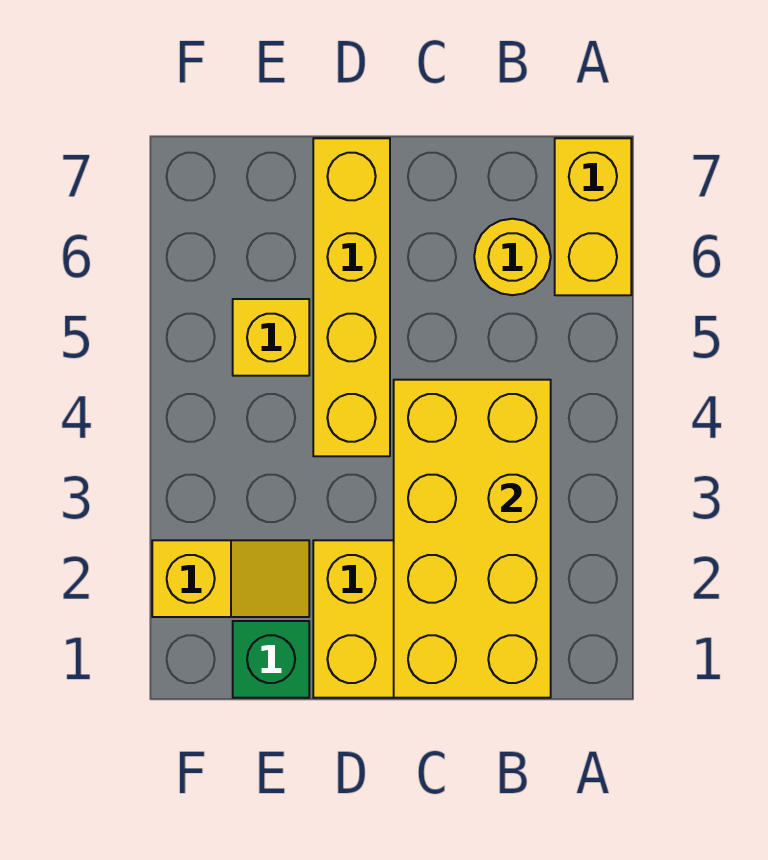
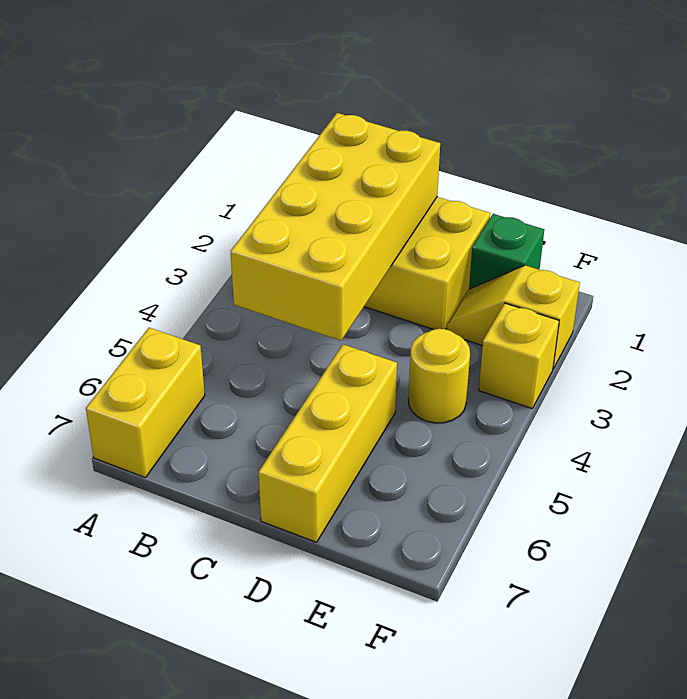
yellow round brick B6 level 1 -> yellow round brick E4 level 1
yellow brick D4:D7 level 1 -> yellow brick D5:D7 level 1
yellow brick E5 level 1 -> yellow brick F3 level 1

